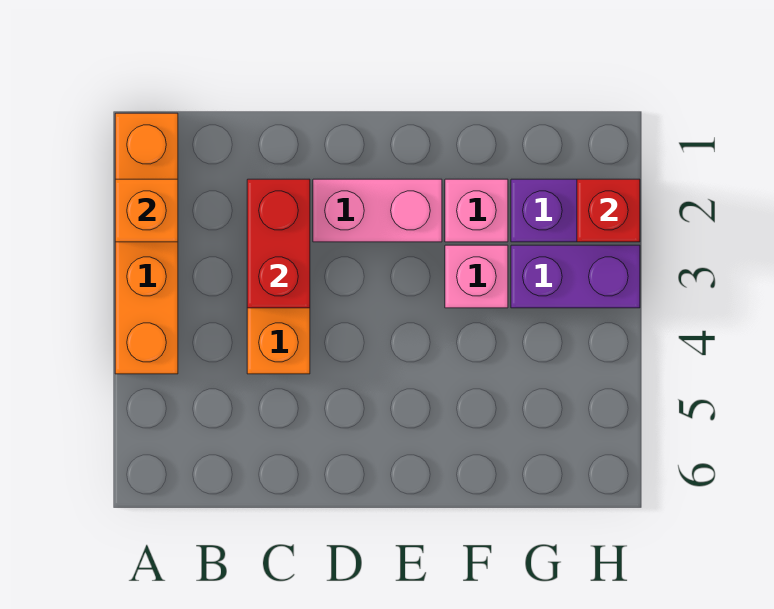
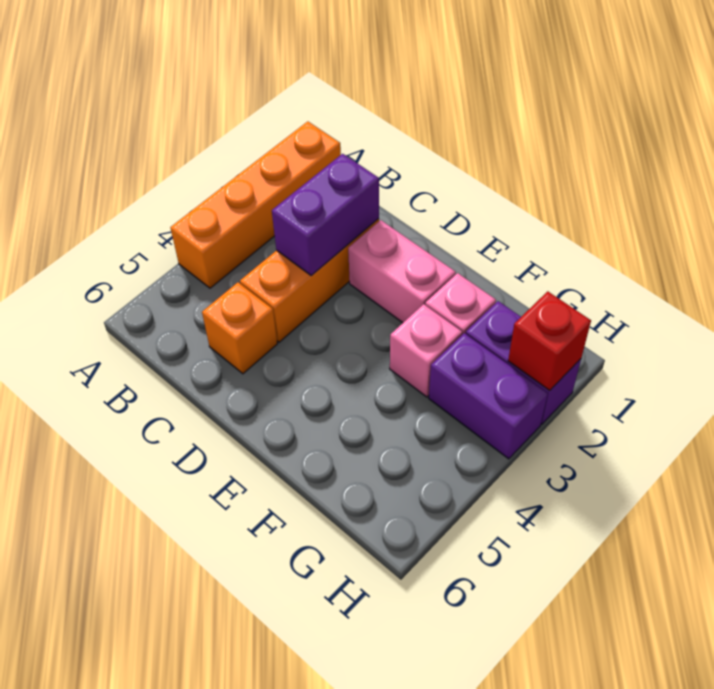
orange brick A2 level 2 -> orange brick C5 level 1
red brick C2:C3 level 2 -> purple brick C2:C3 level 2

